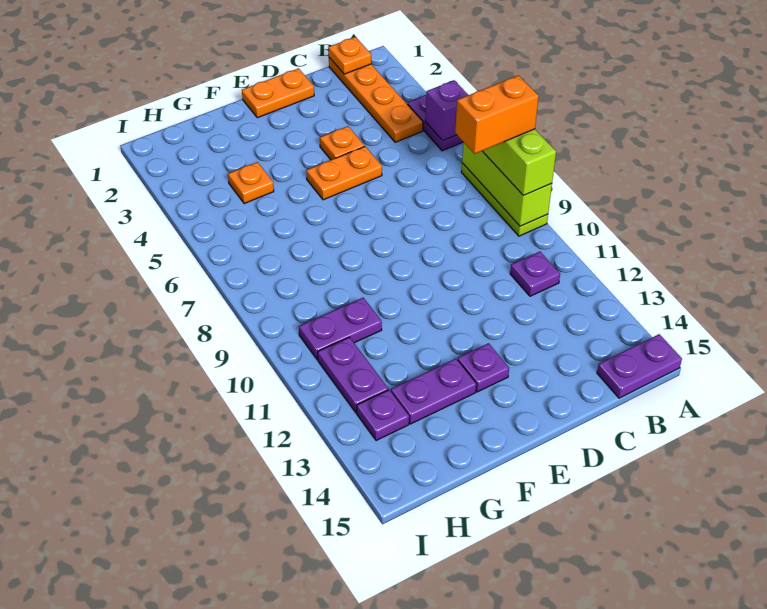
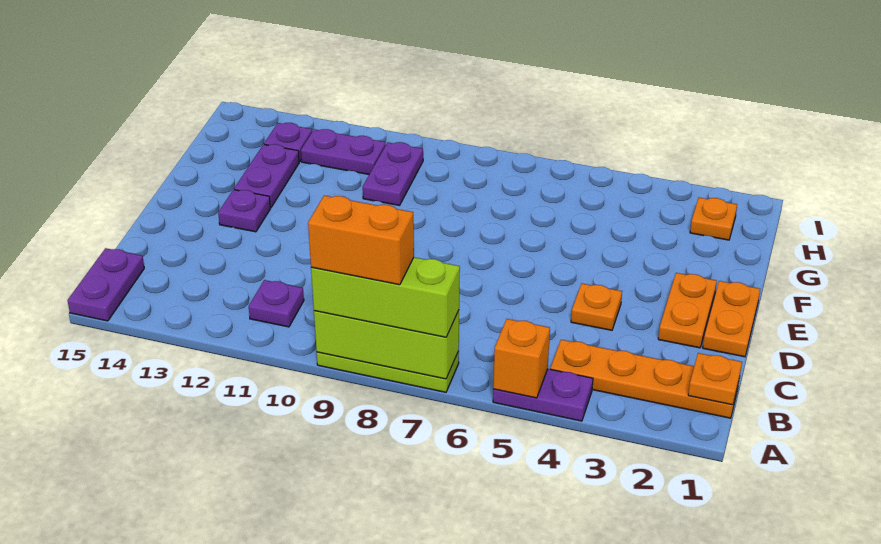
purple brick A5 level 2 -> orange brick A5 level 2
orange brick A8:B8 level 4 -> orange brick A8:A9 level 4
orange plate D5:E5 level 1 -> orange plate D2:E2 level 1
orange plate G4 level 1 -> orange plate H2 level 1

